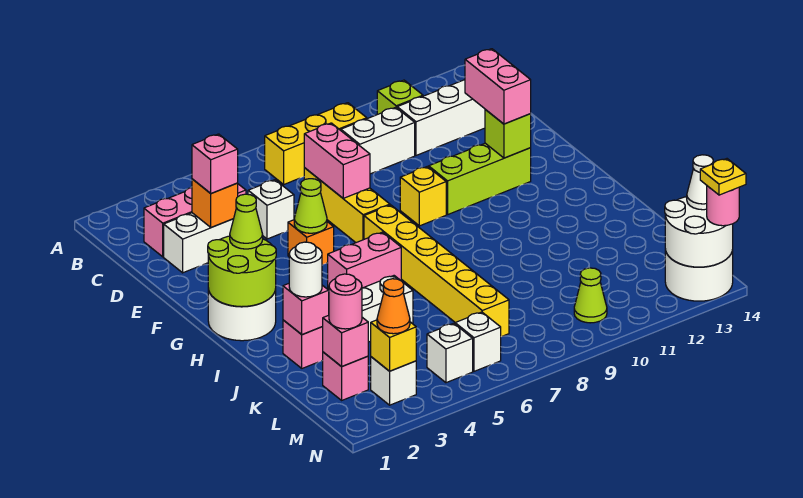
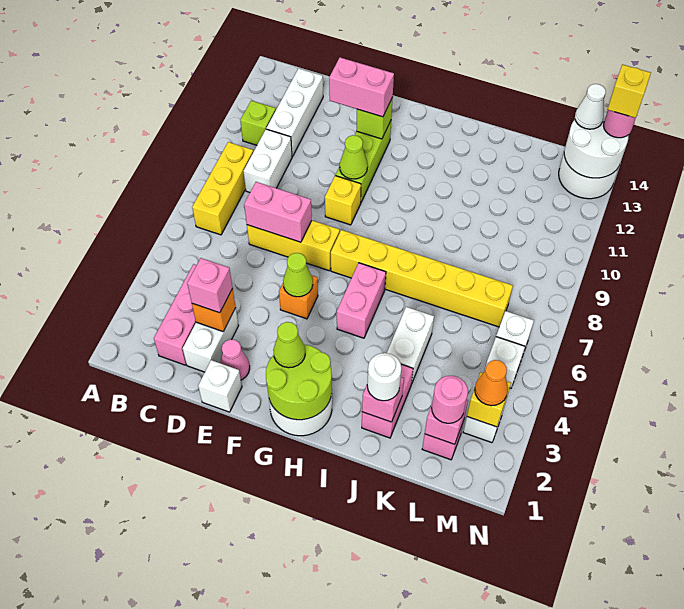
white brick D5 level 1 -> white brick E1 level 1
none -> pink cone E2 level 1
lime cone M10 level 1 -> lime cone F10 level 2
yellow plate N14 level 4 -> yellow brick N14 level 4

